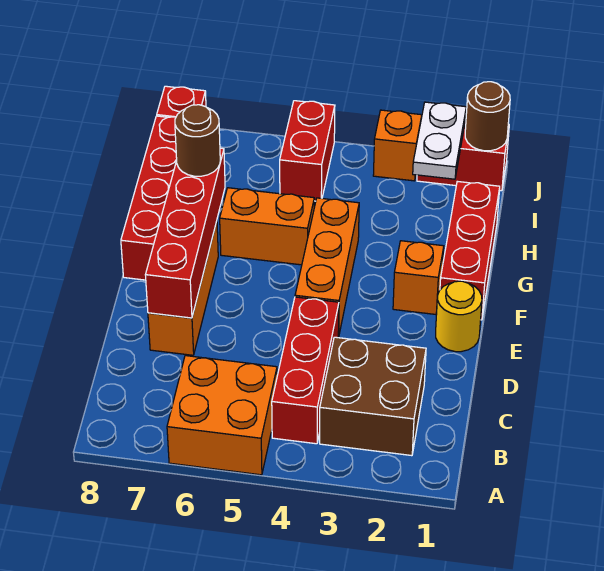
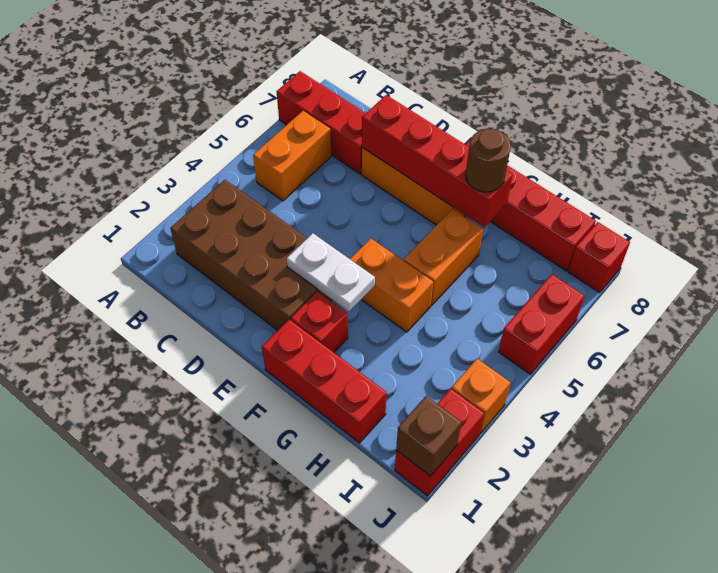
orange brick A5:B6 level 1 -> orange brick B5:B6 level 1
brown brick B2:C3 level 1 -> brown brick B2:E3 level 1
red brick B4:D4 level 1 -> red brick A7:C7 level 1
yellow round brick E1 level 1 -> none
orange brick E4:G4 level 1 -> orange brick F4:G4 level 1
orange brick F2 level 1 -> red brick F2 level 1
white plate I2:J2 level 2 -> white plate E3:F3 level 2
red brick I5:J5 level 1 -> red brick J5:J6 level 1
brown round brick J1 level 2 -> brown brick J1 level 2

